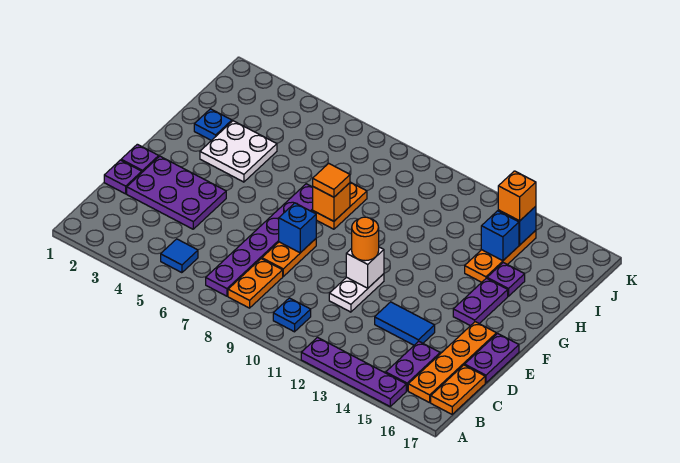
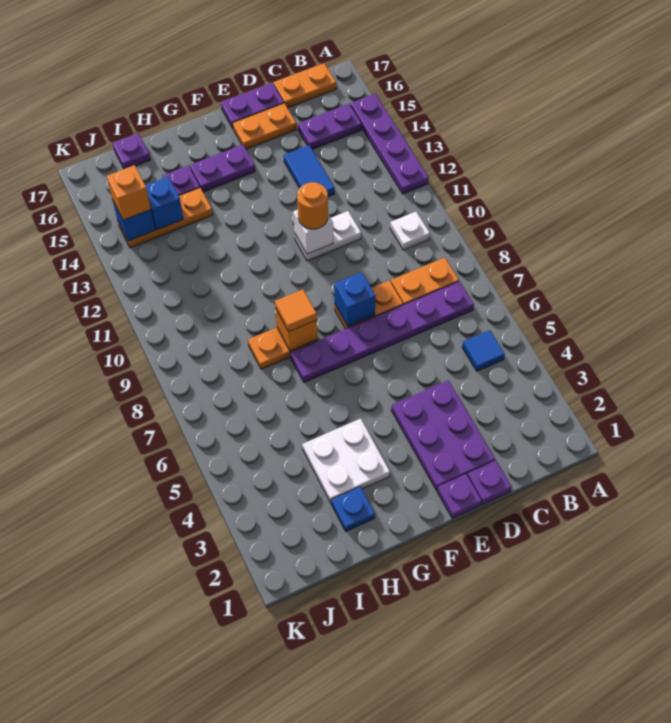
blue plate B10 level 1 -> white plate B10 level 1
orange plate B16:E16 level 1 -> orange plate D16:E16 level 1
none -> purple plate I17 level 1

